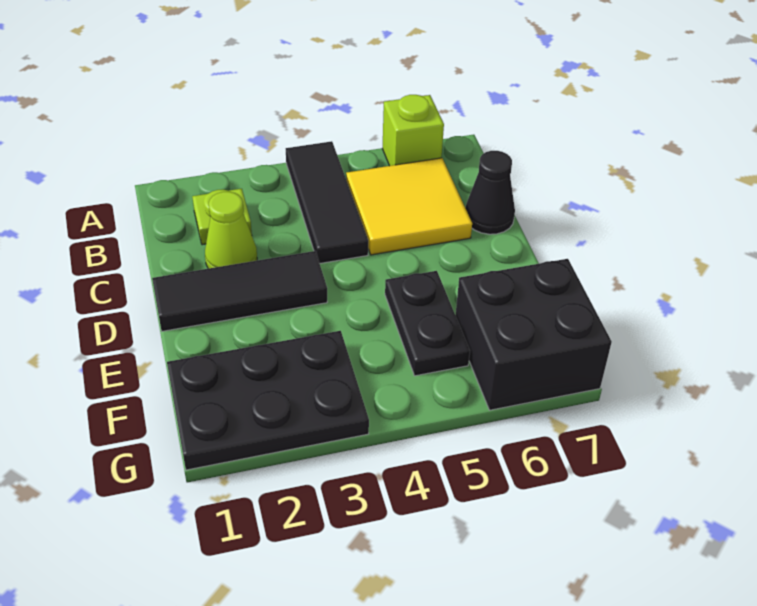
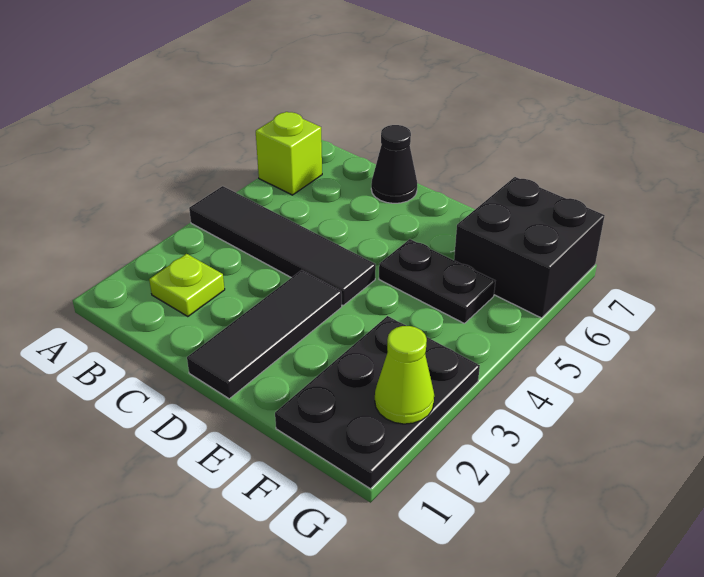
black tile A4:C4 level 1 -> black tile A4:D4 level 1
yellow tile B5:C6 level 1 -> none
lime cone C2 level 1 -> lime cone G2 level 2

